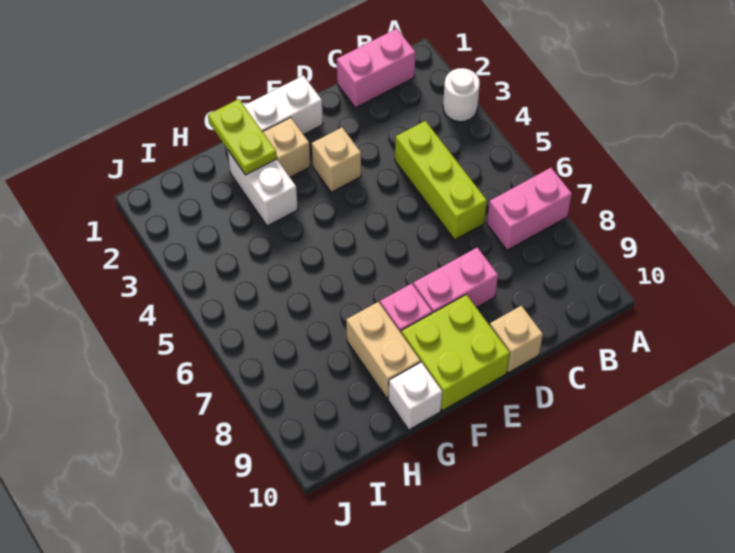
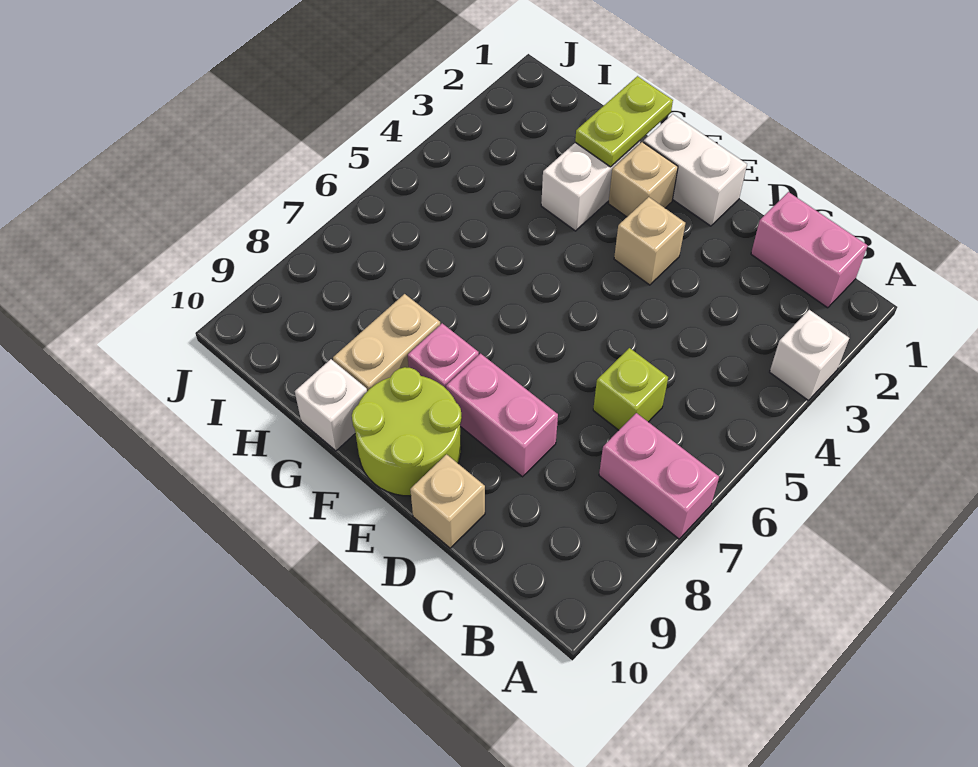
white round brick A3 level 1 -> white brick A3 level 1
lime brick C4:C6 level 1 -> lime brick C6 level 1
lime brick E9:F10 level 1 -> lime round brick E9:F10 level 1

